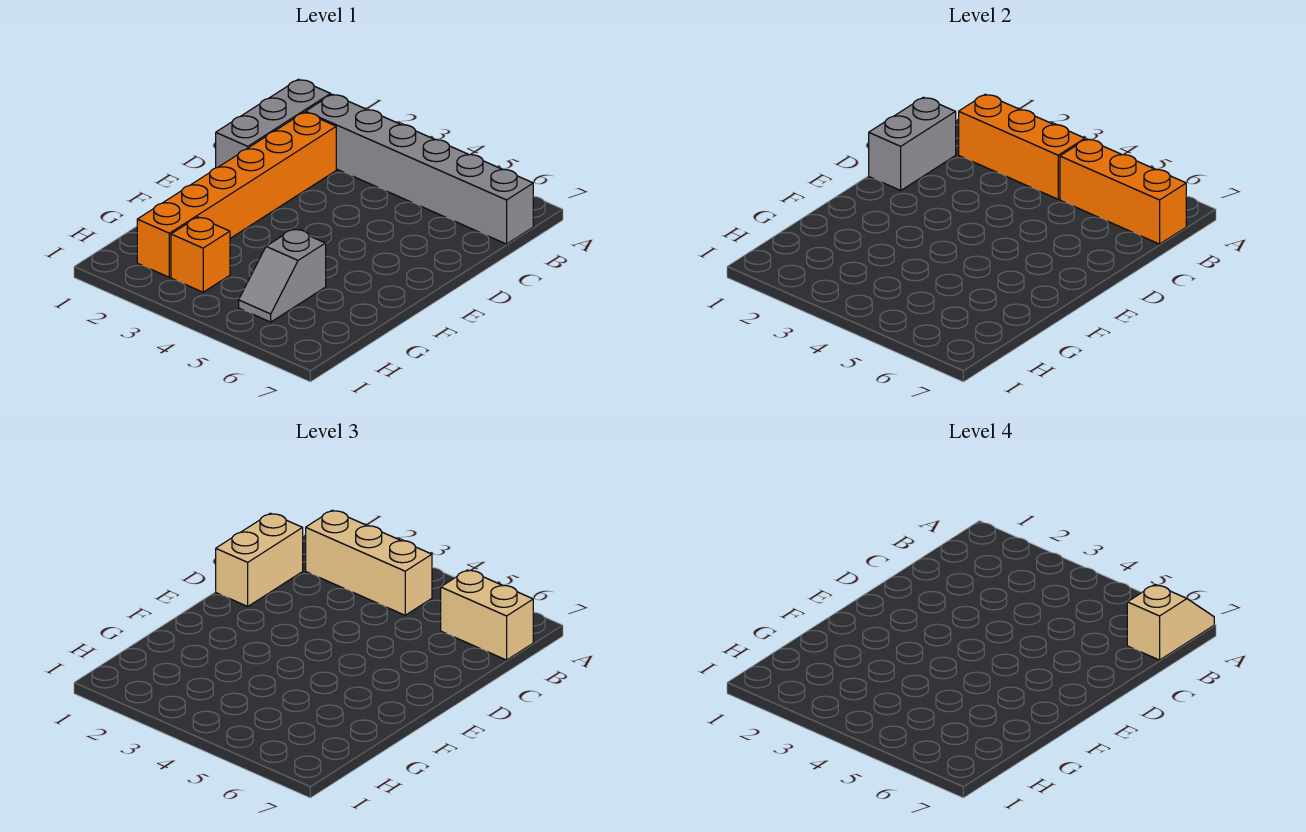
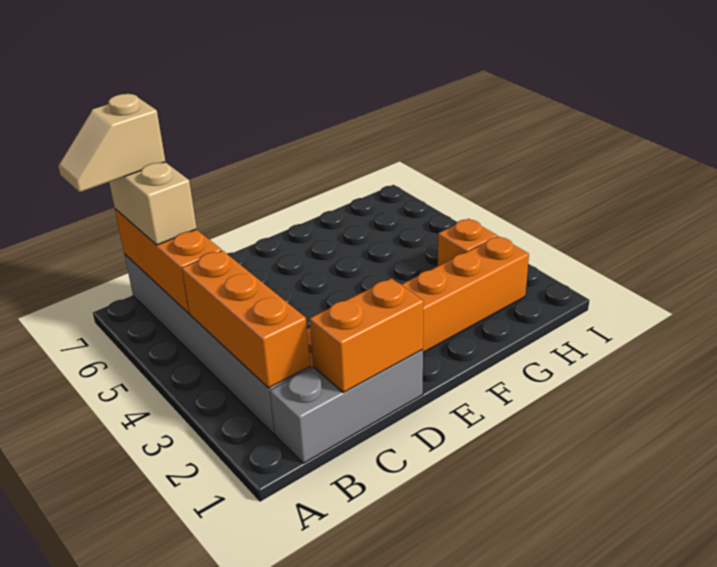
tan brick B2:B4 level 3 -> none
grey brick C1:D1 level 2 -> orange brick C1:D1 level 2
tan brick C1:D1 level 3 -> none
grey slope G5:H5 level 1 top G -> none

